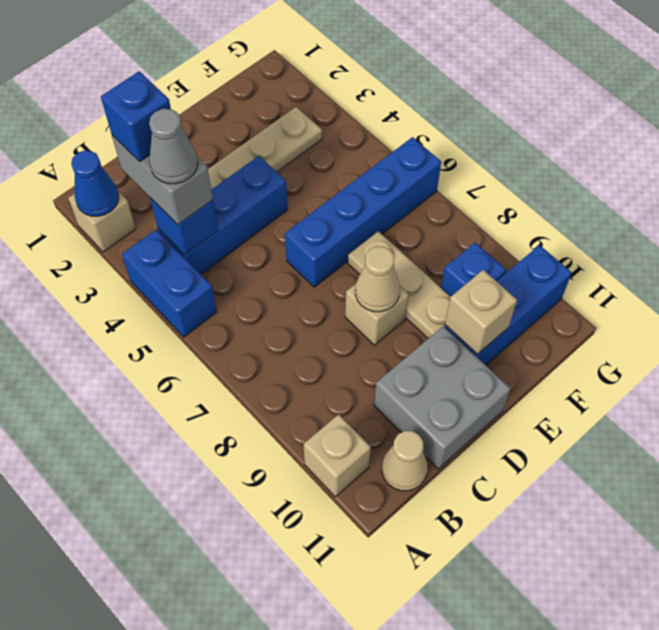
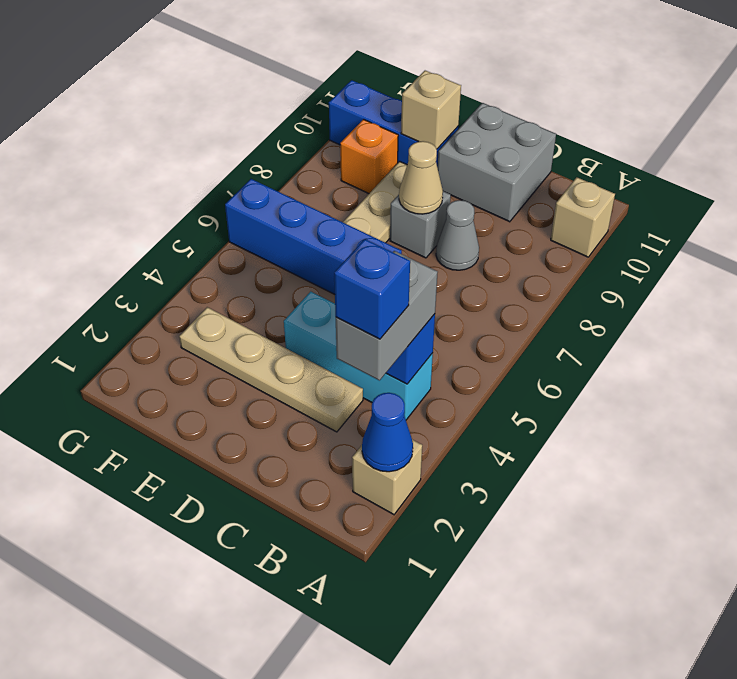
blue brick A4:A5 level 1 -> none
blue brick B4:D4 level 1 -> cyan brick B4:D4 level 1
grey cone B4 level 4 -> grey cone C8 level 1
tan cone B11 level 1 -> none
tan brick D8 level 1 -> grey brick D8 level 1
blue brick F9 level 1 -> orange brick F9 level 1

